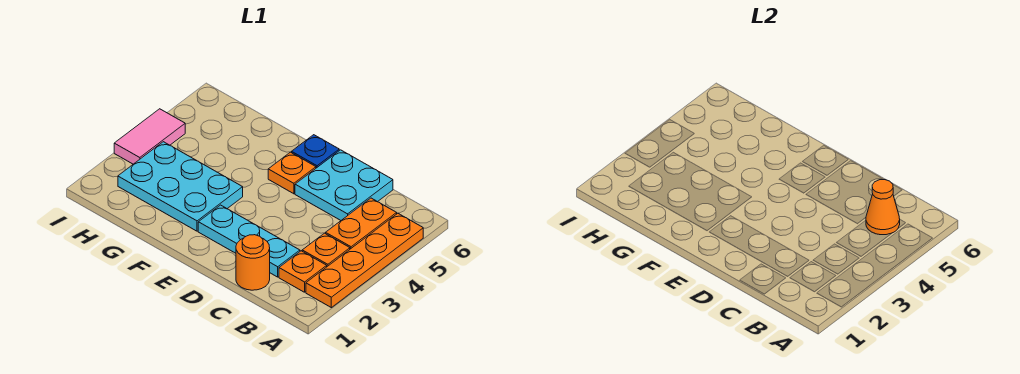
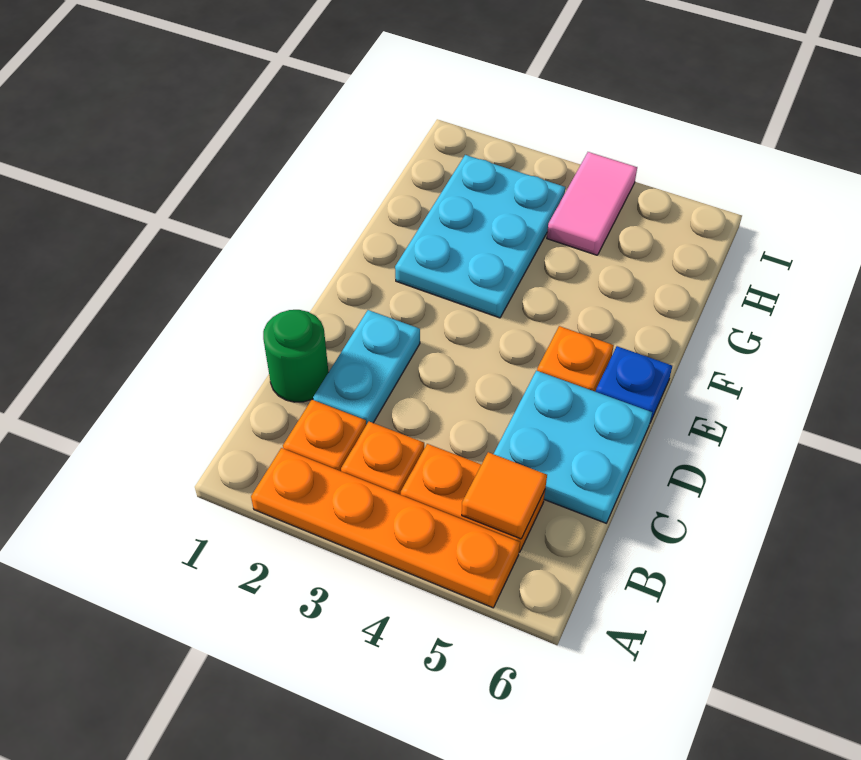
orange cone B5 level 2 -> orange tile B5 level 2
orange round brick C1 level 1 -> green round brick C1 level 1
cyan plate C2:E2 level 1 -> cyan plate C2:D2 level 1
pink tile I3:I4 level 1 -> pink tile H4:I4 level 1

